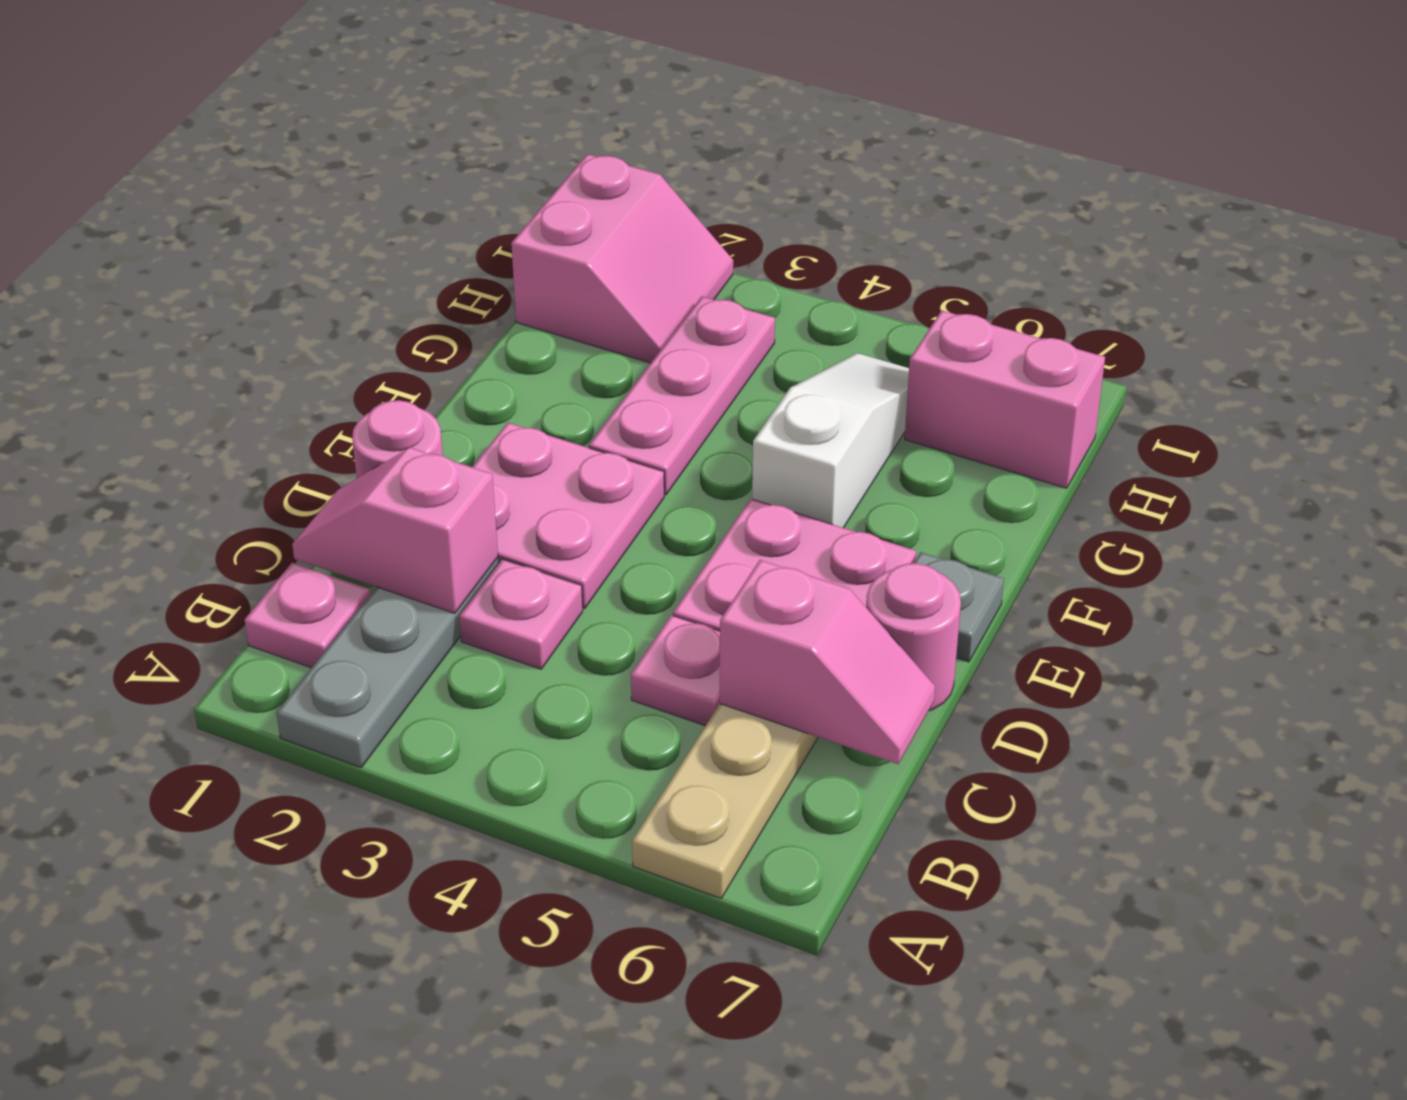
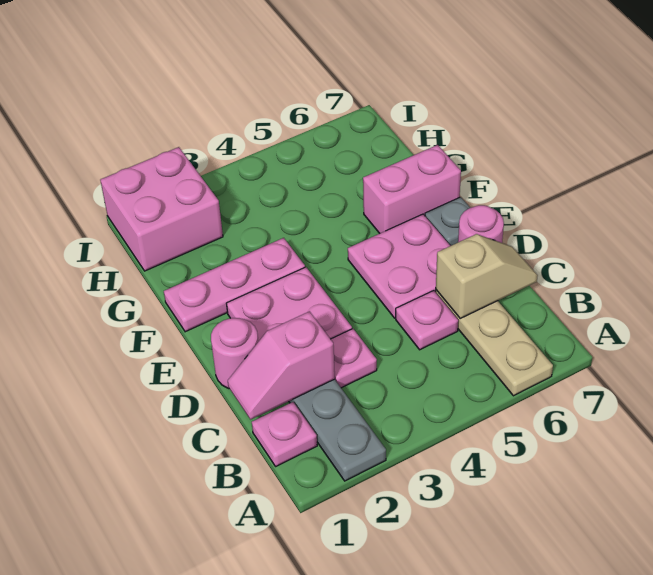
pink slope C6:C7 level 2 top 6 -> tan slope C6:C7 level 2 top 6
pink plate F3:H3 level 1 -> pink plate F1:F3 level 1
white slope F5:H5 level 1 top F -> none
pink slope H1:I2 level 1 top 1 -> pink brick H1:I2 level 1
pink brick H6:H7 level 1 -> pink brick F6:F7 level 1

